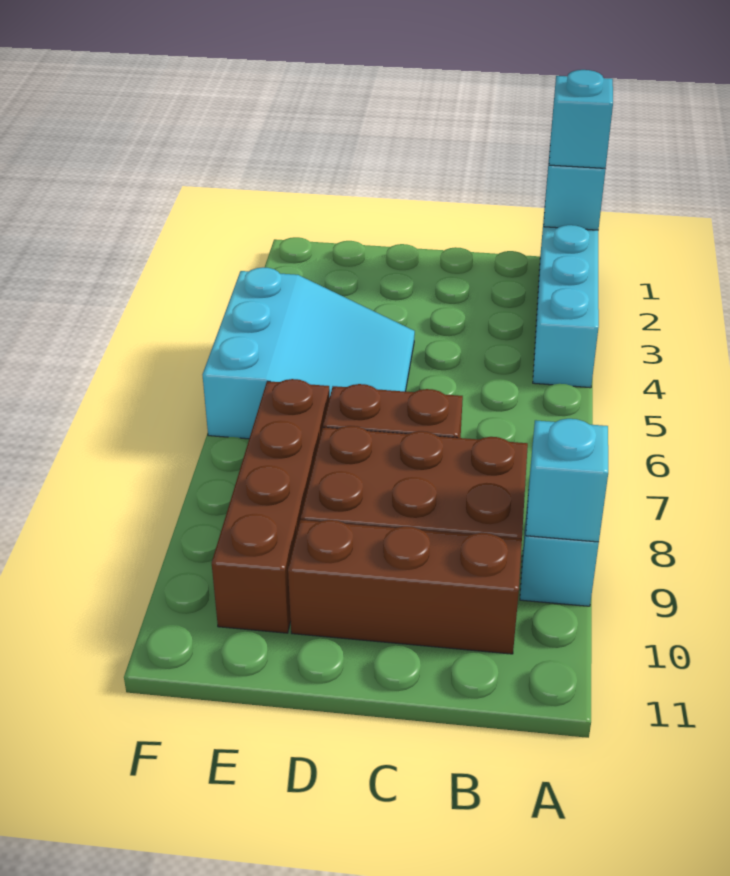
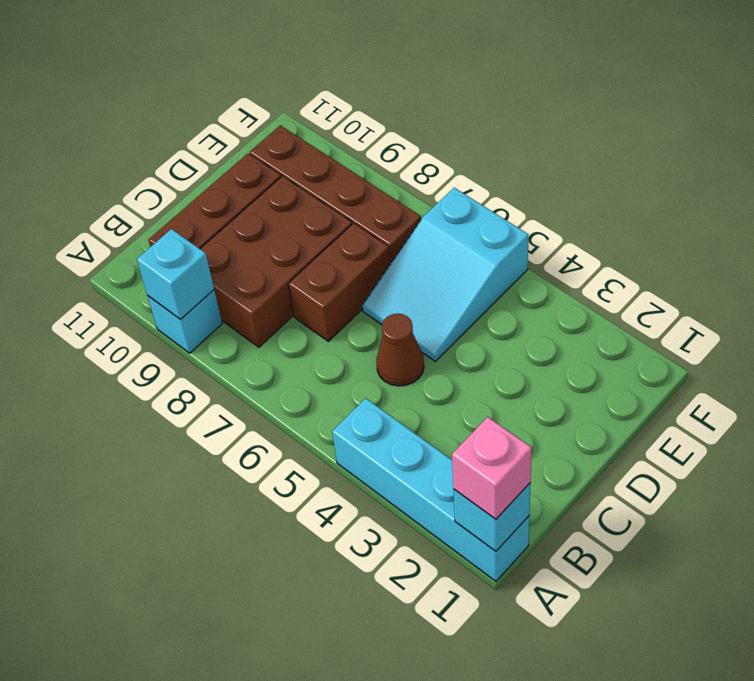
cyan brick A1 level 3 -> pink brick A1 level 3
none -> brown cone C5 level 1
cyan slope D4:F6 level 1 top F -> cyan slope D5:F6 level 1 top F

